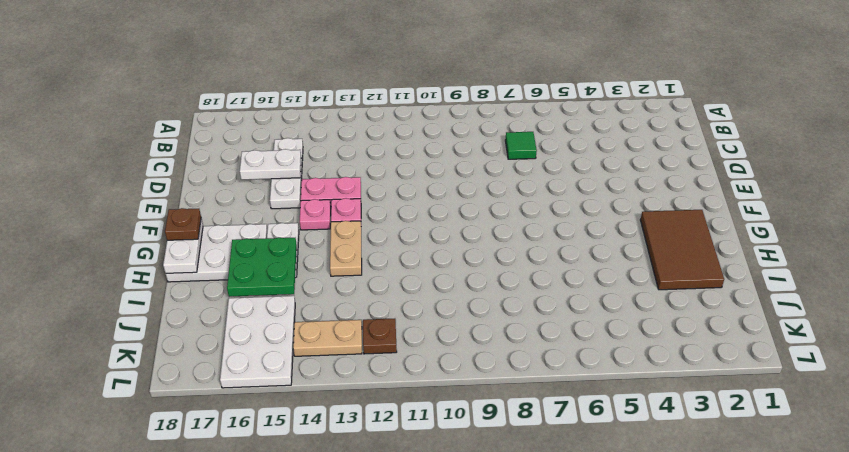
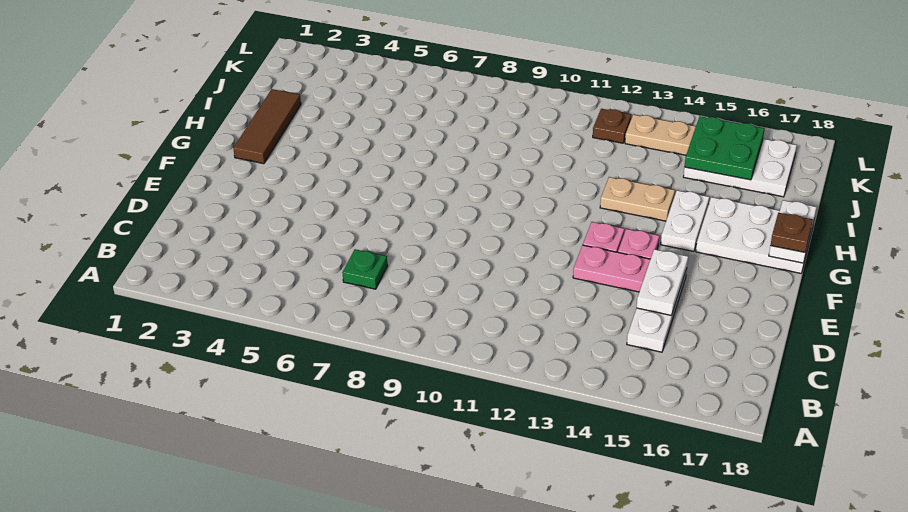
green tile C7 level 1 -> green plate C7 level 1
white plate D15:D16 level 2 -> white plate D15:E15 level 2
brown tile G2:I3 level 1 -> brown tile G2:I2 level 1
tan plate G13:H13 level 1 -> tan plate H13:H14 level 1
green plate H15:I16 level 2 -> green plate J15:K16 level 2
white plate J15:L16 level 1 -> white plate J15:K17 level 1

